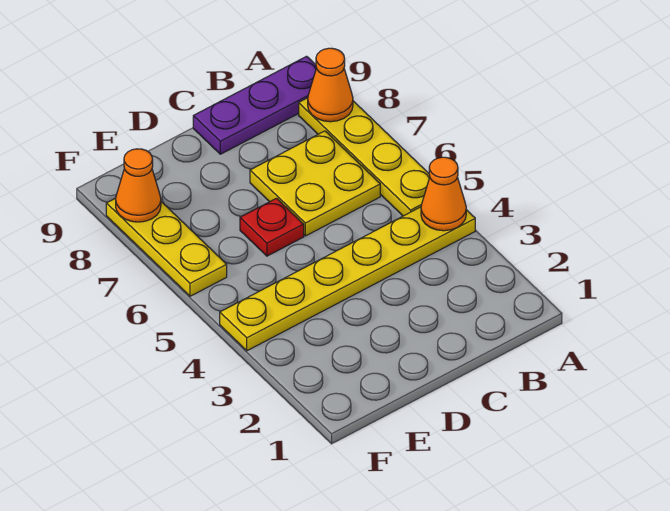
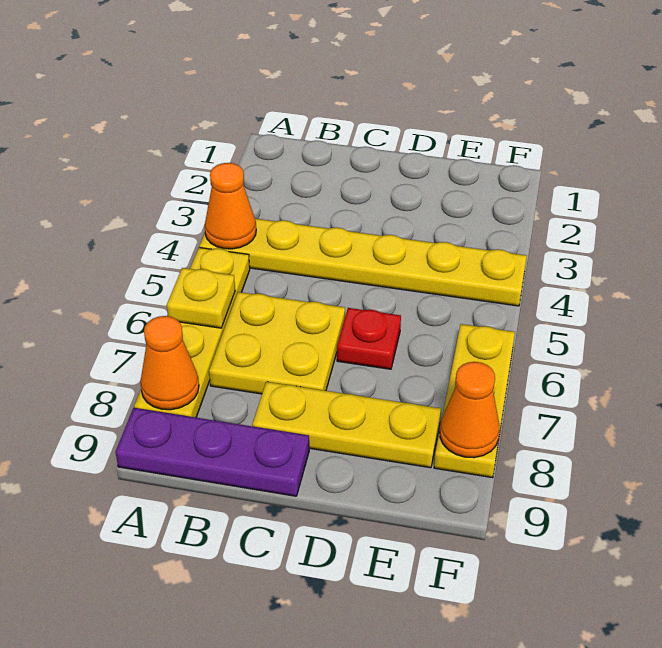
none -> yellow plate A6 level 2
none -> yellow plate C8:E8 level 1

